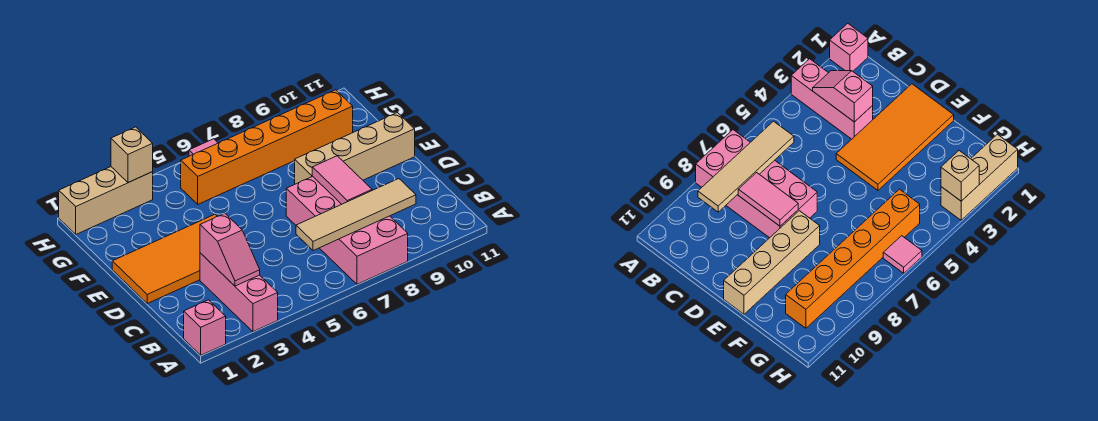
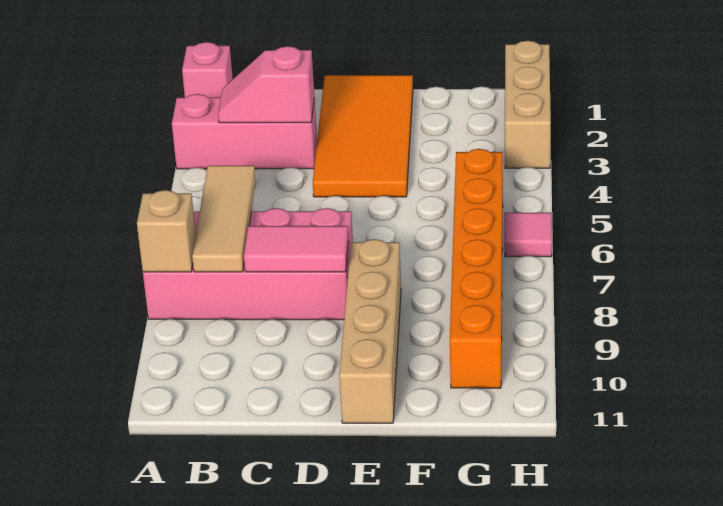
tan tile B6:B9 level 2 -> tan tile B6:B8 level 2
tan brick H3 level 2 -> tan brick A8 level 2

